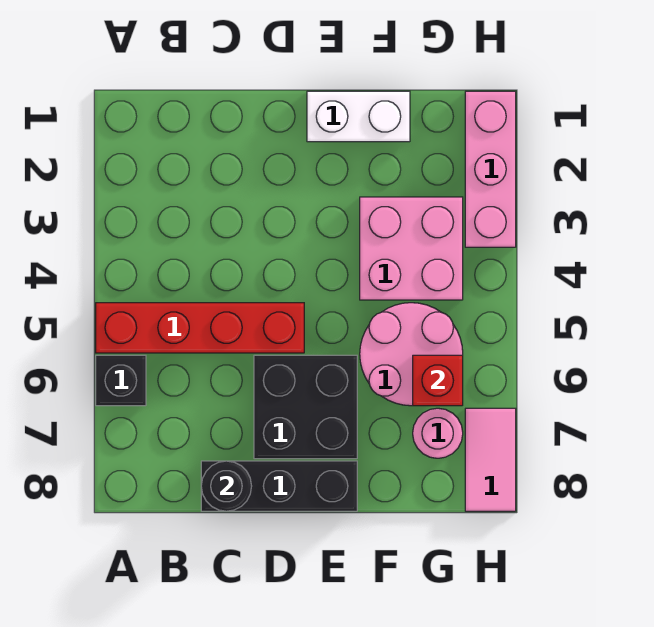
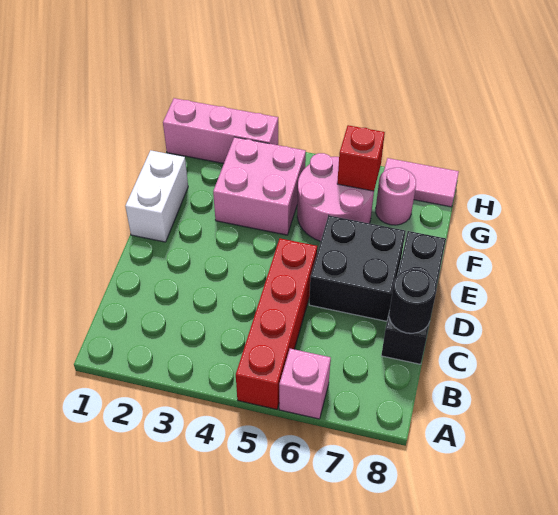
black brick A6 level 1 -> pink brick A6 level 1

